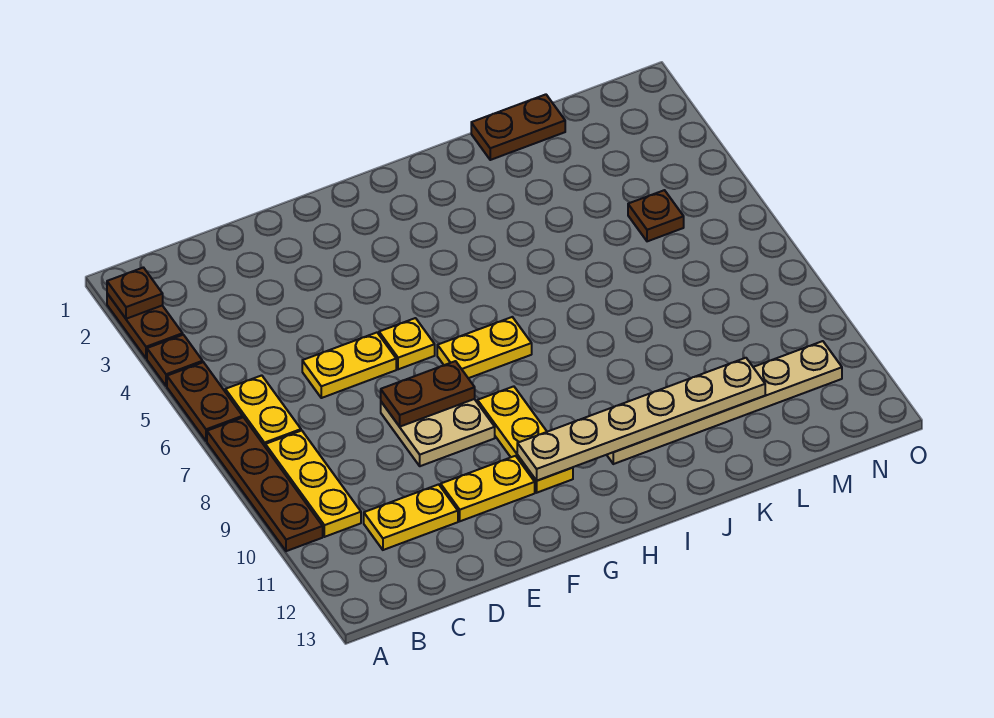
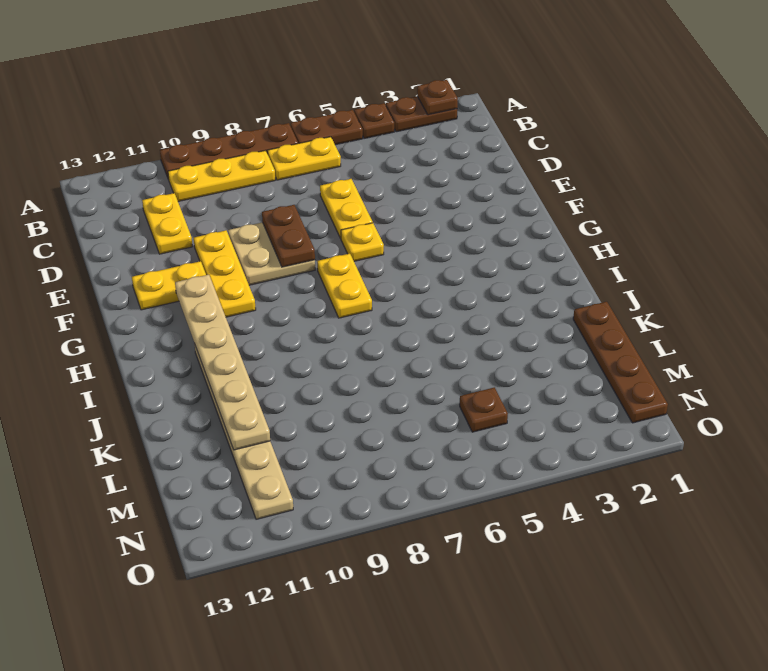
yellow plate E11:F11 level 1 -> yellow plate F11:F12 level 1
yellow plate G9:G11 level 1 -> yellow plate E10:G10 level 1
brown plate K1:L1 level 1 -> brown plate K1:N1 level 1

